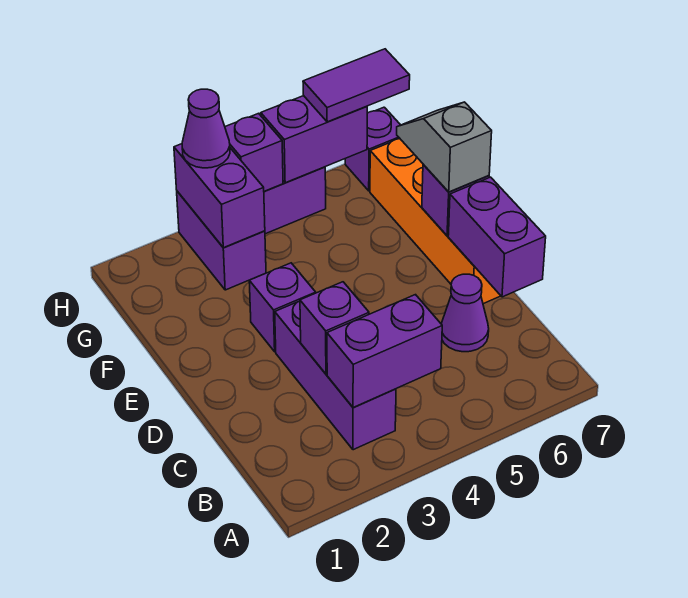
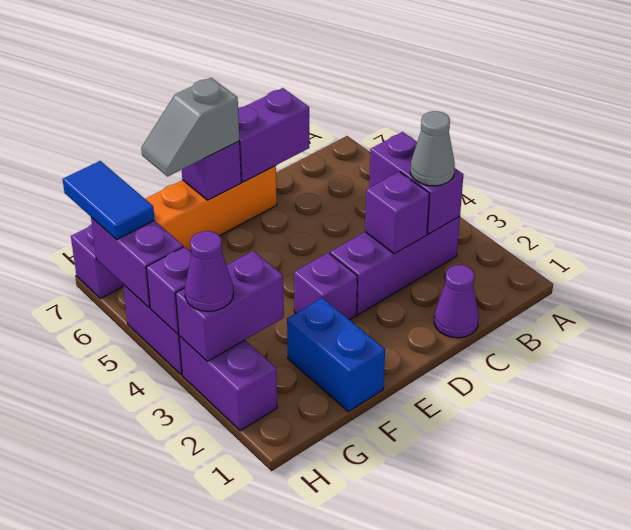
none -> grey cone B3 level 3
purple cone C6 level 1 -> purple cone C1 level 1
none -> blue brick F1:F2 level 1
purple brick G3:H3 level 1 -> purple brick H2:H3 level 1
purple tile H6:H7 level 3 -> blue tile H6:H7 level 3

